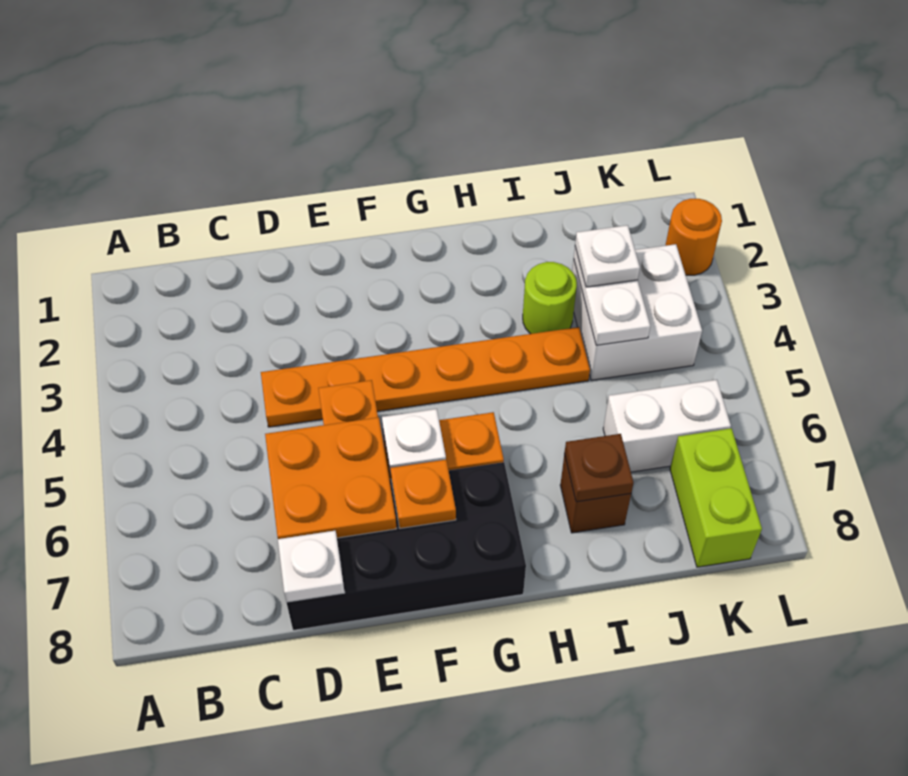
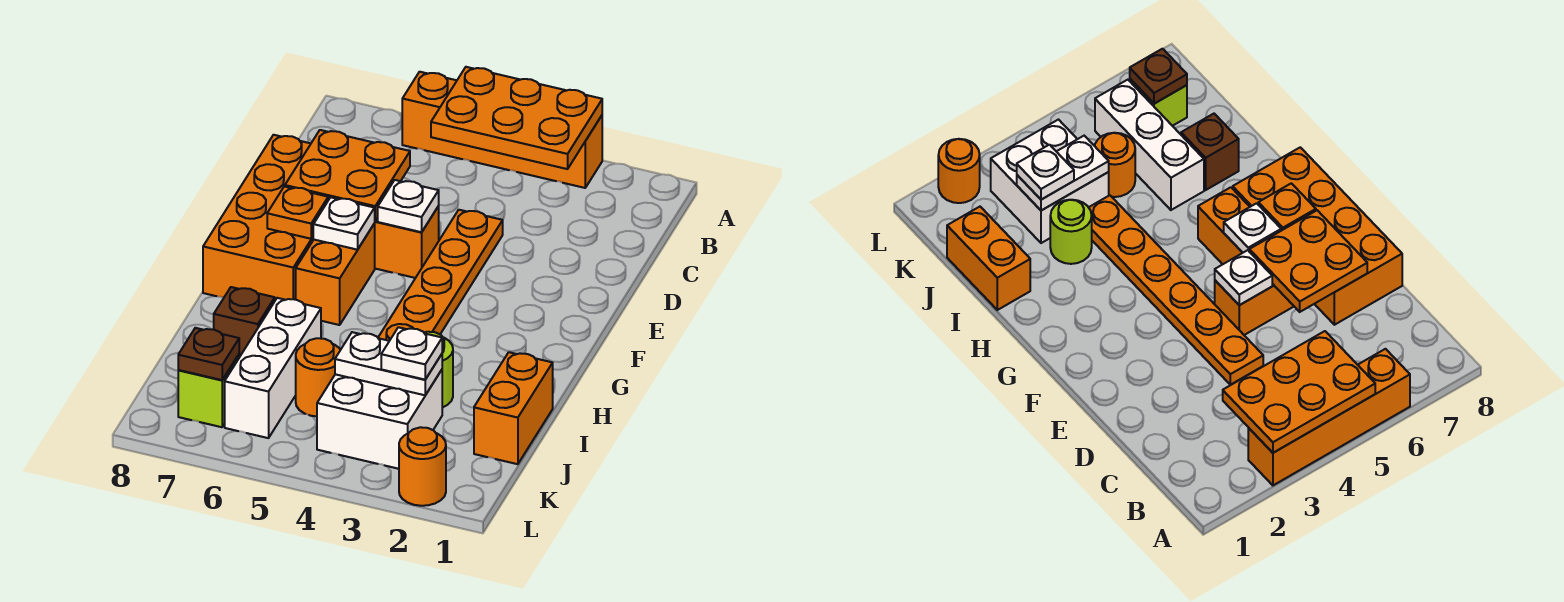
none -> orange brick A3:A6 level 1
none -> orange plate A3:B5 level 2
black brick D7:G8 level 1 -> orange brick D7:G8 level 1
white plate D8 level 2 -> white plate E5 level 2
none -> orange brick I1:J1 level 1
brown plate I7 level 2 -> brown plate K7 level 2
none -> orange round brick J5 level 1
white brick J6:K6 level 1 -> white brick I6:K6 level 1
lime brick K7:K8 level 1 -> lime brick K7 level 1

